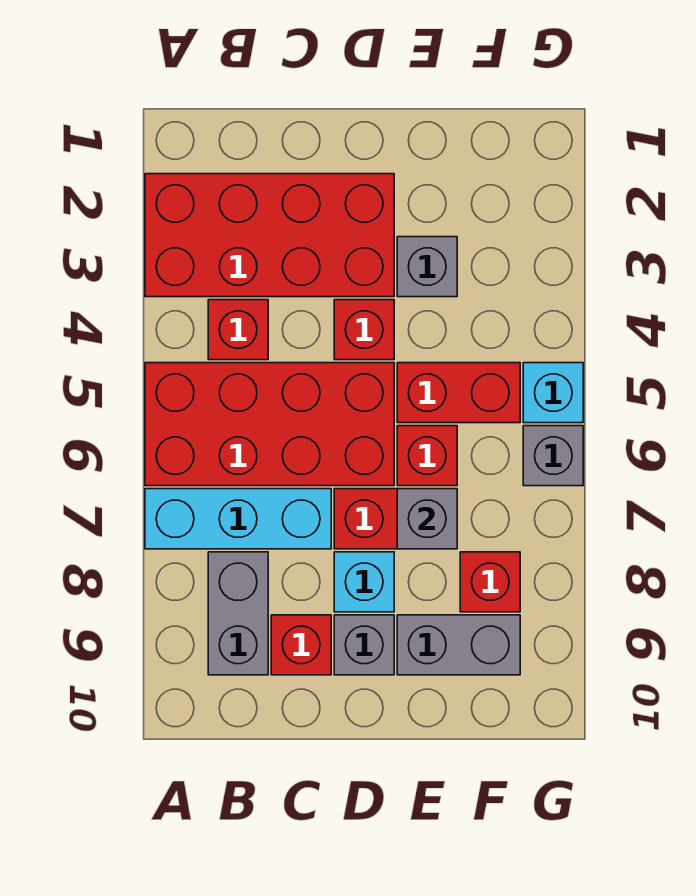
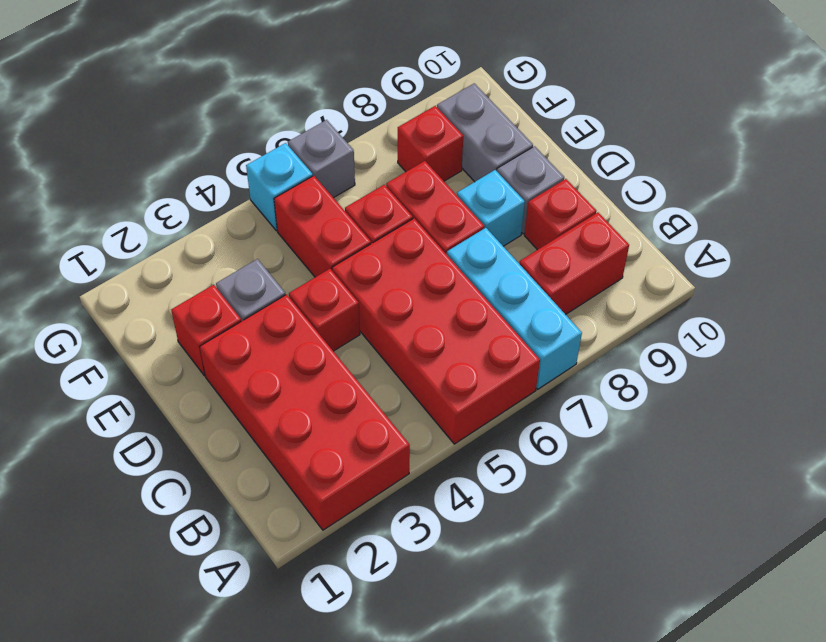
red brick B4 level 1 -> red brick E2 level 1
grey brick B8:B9 level 1 -> red brick B8:B9 level 1
grey brick E7 level 2 -> none

